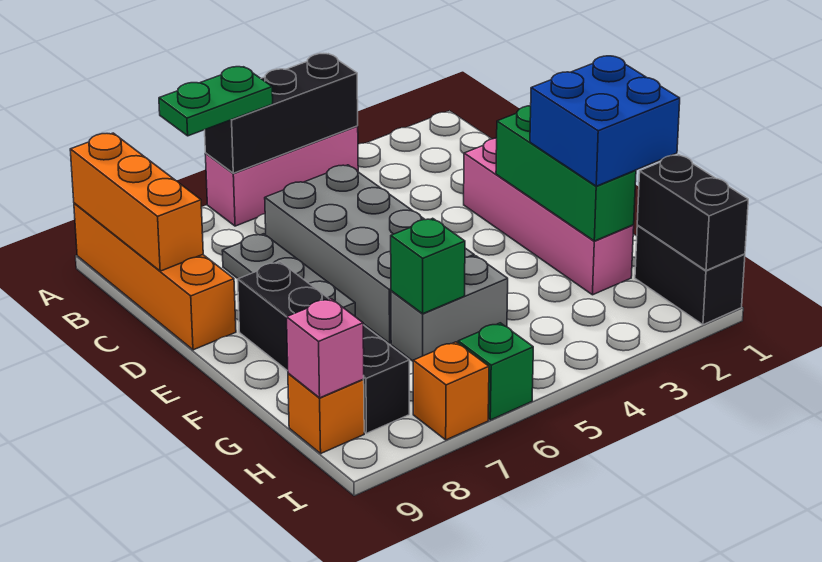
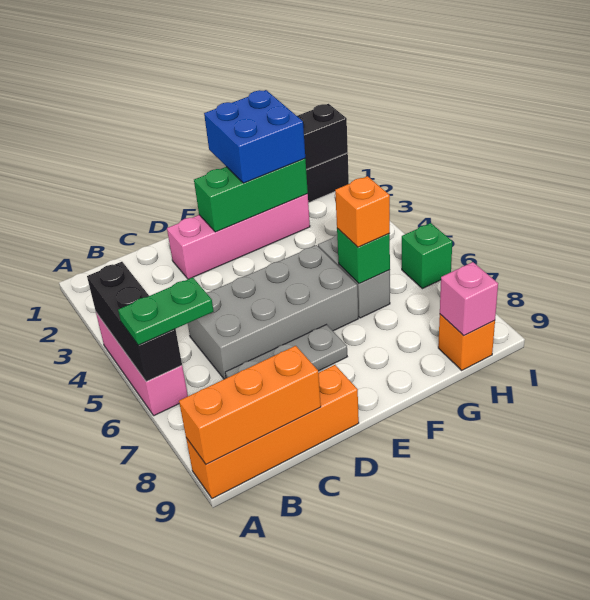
green plate A6:A7 level 3 -> green plate A6:B6 level 3
black brick E8:H8 level 1 -> none
orange brick I7 level 1 -> orange brick G6 level 3

